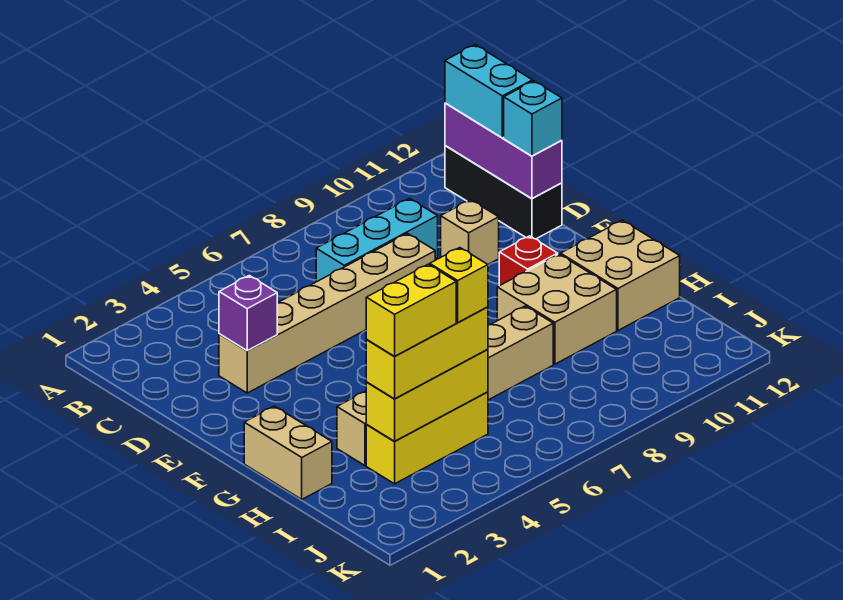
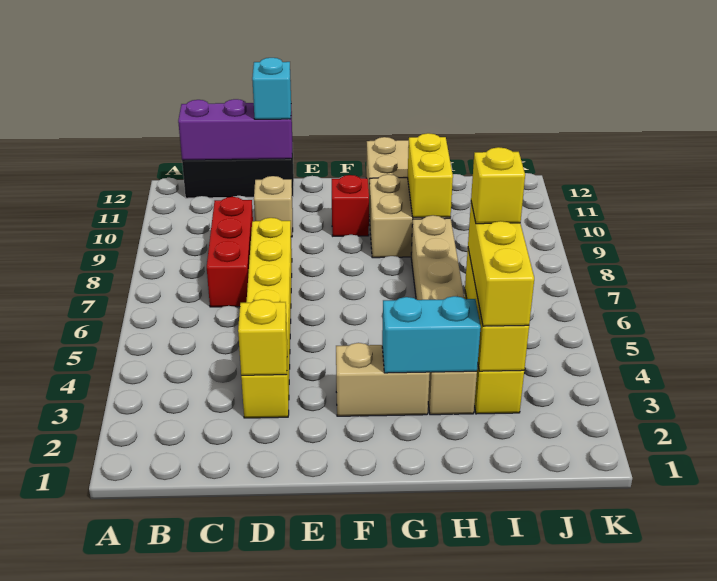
cyan brick B12:C12 level 3 -> cyan brick G3:H3 level 2
cyan brick C7:C9 level 1 -> red brick C7:C9 level 1
tan brick D3:D8 level 1 -> yellow brick D3:D8 level 1
purple brick D3 level 2 -> yellow brick D3 level 2
tan brick G1:H1 level 1 -> tan brick F3:G3 level 1
yellow brick I3:I4 level 4 -> yellow brick H9:H10 level 2

